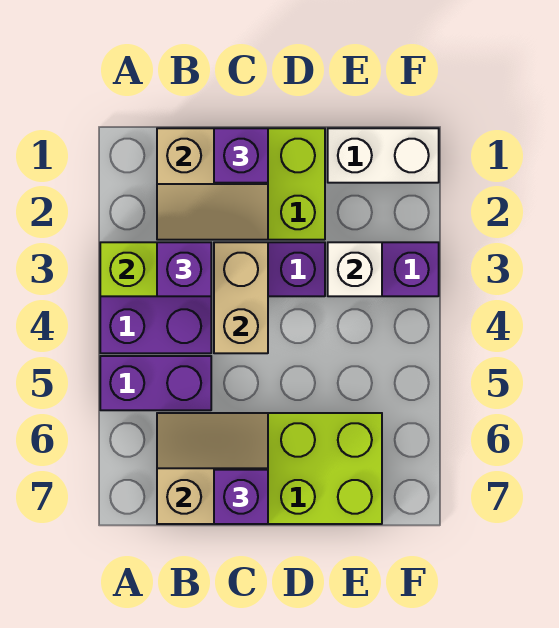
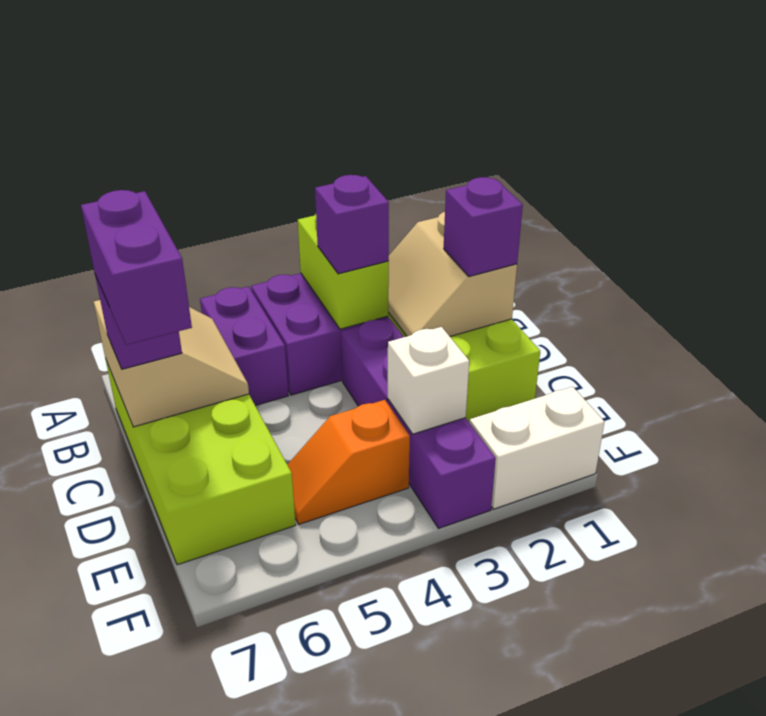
tan brick C3:C4 level 2 -> none
none -> purple brick C7:D7 level 4
white brick E1:F1 level 1 -> white brick F1:F2 level 1
none -> orange slope E4:E5 level 1 top 4

